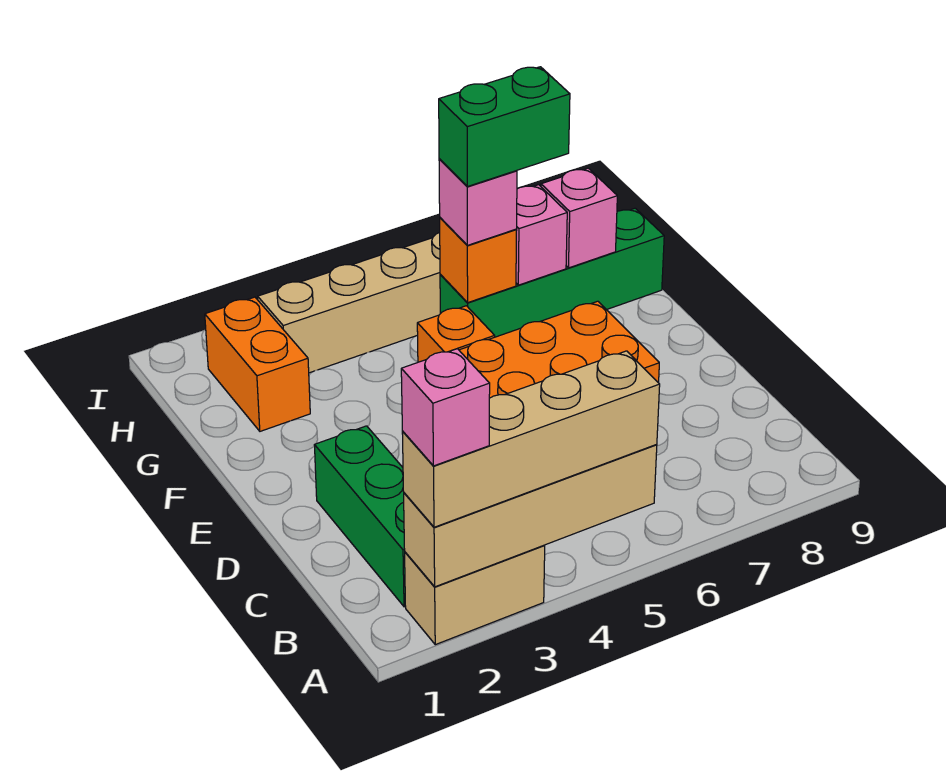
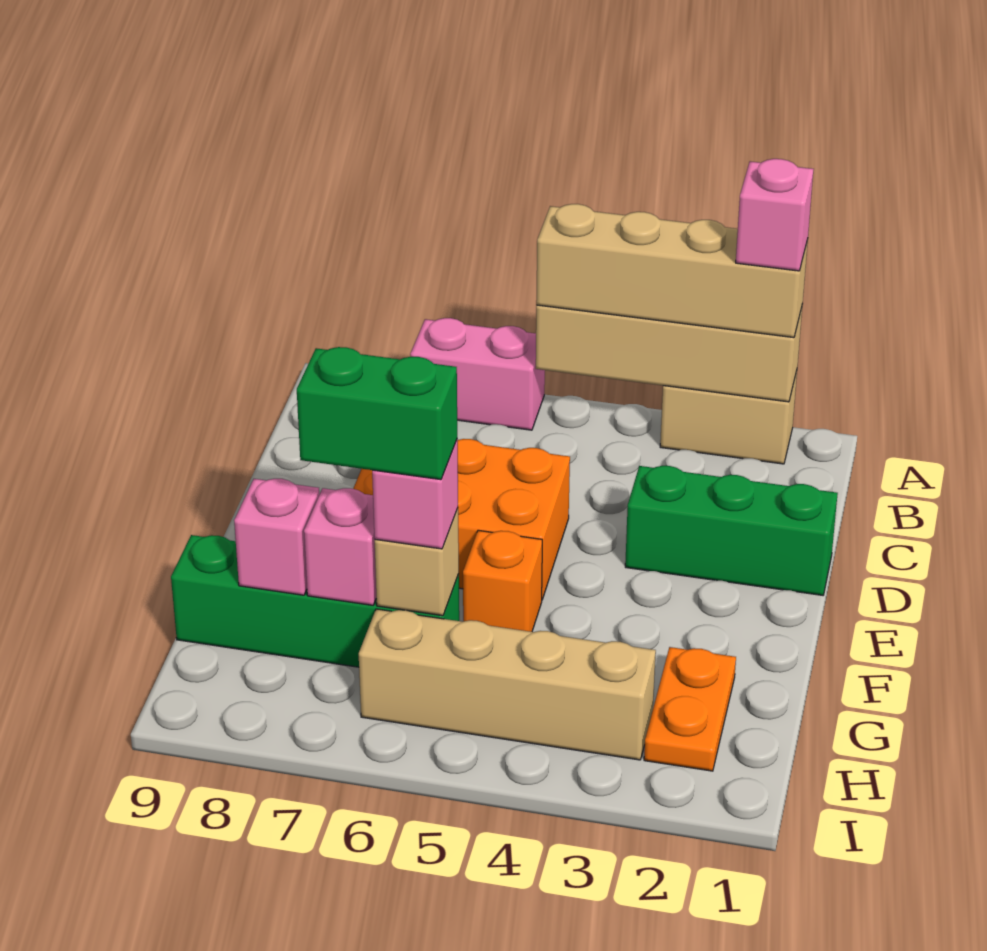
none -> pink brick A6:A7 level 1
green brick B2:D2 level 1 -> green brick D1:D3 level 1
orange brick G2:H2 level 1 -> orange plate G2:H2 level 1
orange brick G6 level 2 -> tan brick G6 level 2

